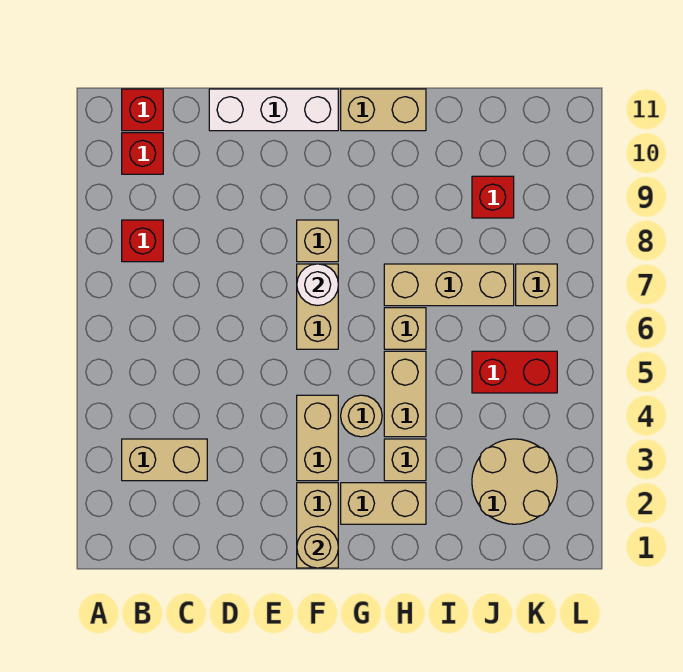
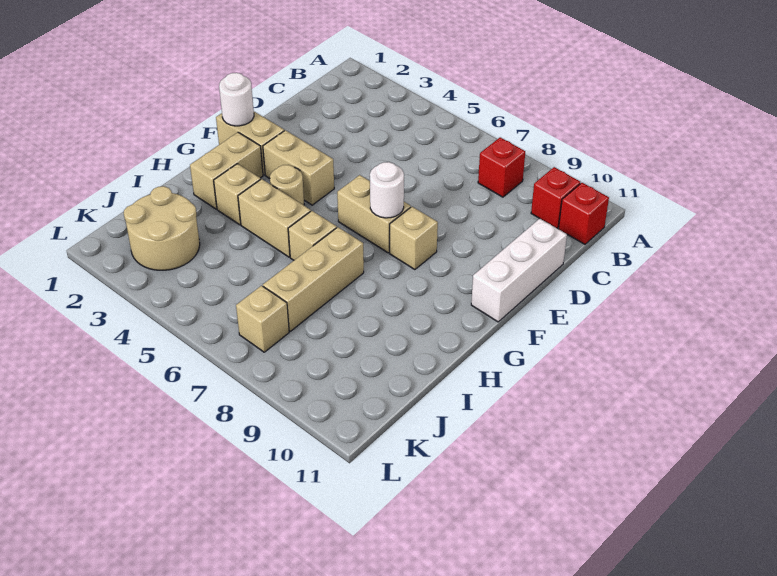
tan brick B3:C3 level 1 -> none
tan round brick F1 level 2 -> white round brick F1 level 2
tan brick G11:H11 level 1 -> none
red brick J5:K5 level 1 -> none
red brick J9 level 1 -> none

